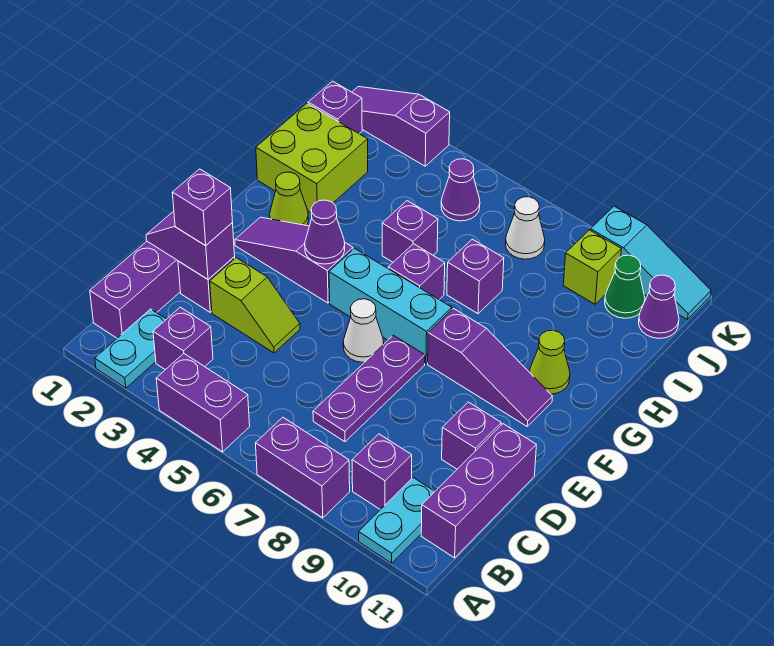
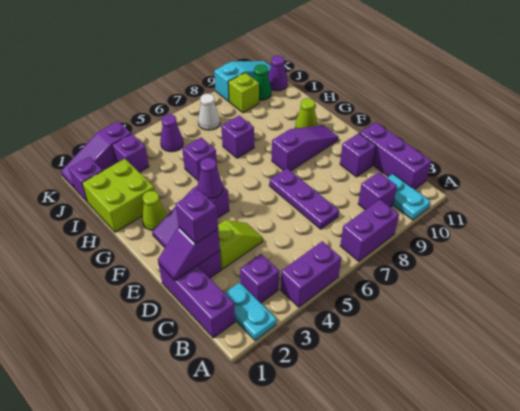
white cone E6 level 1 -> none
cyan brick F5:F7 level 1 -> none
purple brick G6 level 1 -> purple brick J3 level 1

